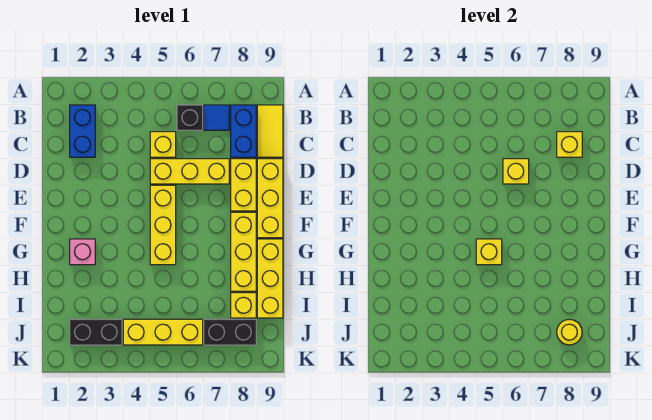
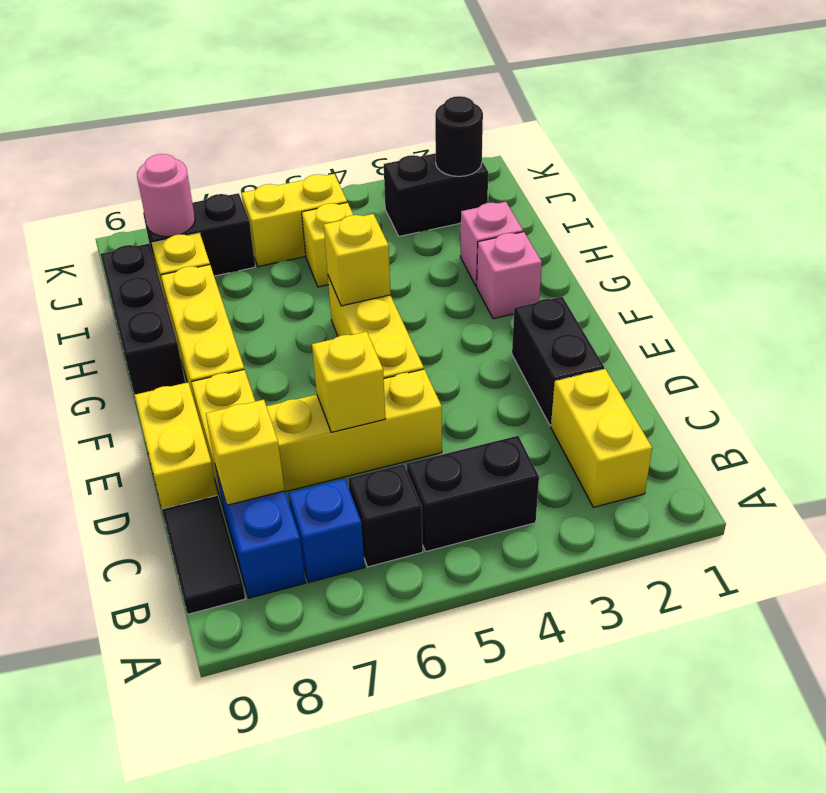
blue brick B2:C2 level 1 -> yellow brick B2:C2 level 1
none -> black brick B4:B5 level 1
blue tile B7 level 1 -> blue brick B7 level 1
yellow tile B9:C9 level 1 -> black tile B9:C9 level 1
yellow brick C5 level 1 -> yellow brick I5 level 1
none -> black brick D2:E2 level 1
yellow brick D9:F9 level 1 -> yellow brick D9:E9 level 1
yellow brick G9:I9 level 1 -> black brick G9:I9 level 1
none -> pink brick H2 level 1
none -> black round brick J2 level 2
yellow brick J4:J6 level 1 -> yellow brick J5:J6 level 1
yellow round brick J8 level 2 -> pink round brick J8 level 2

